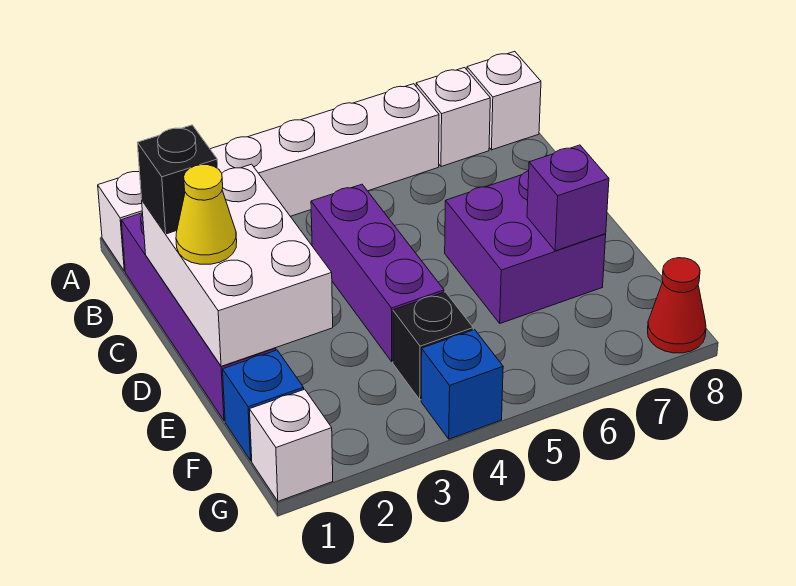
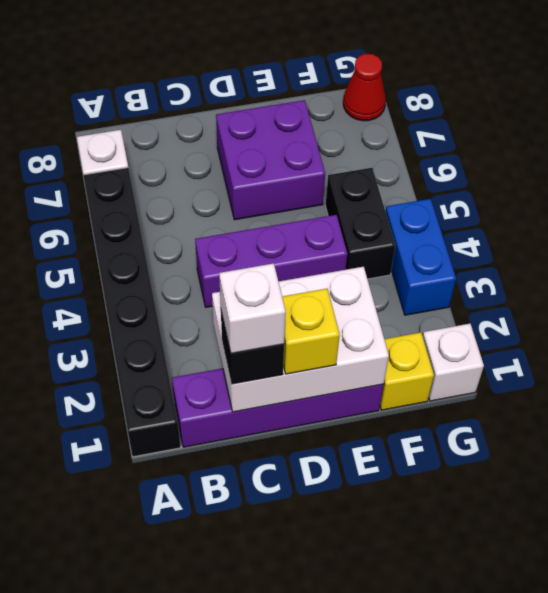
white brick A1:A6 level 1 -> black brick A1:A6 level 1
white brick A8 level 1 -> white brick C1 level 4
yellow cone D1 level 3 -> yellow brick D1 level 3
purple brick E7 level 2 -> none
blue brick F1 level 1 -> yellow brick F1 level 1
black brick F4 level 1 -> black brick F4:F5 level 1
blue brick G4 level 1 -> blue brick G3:G4 level 1

